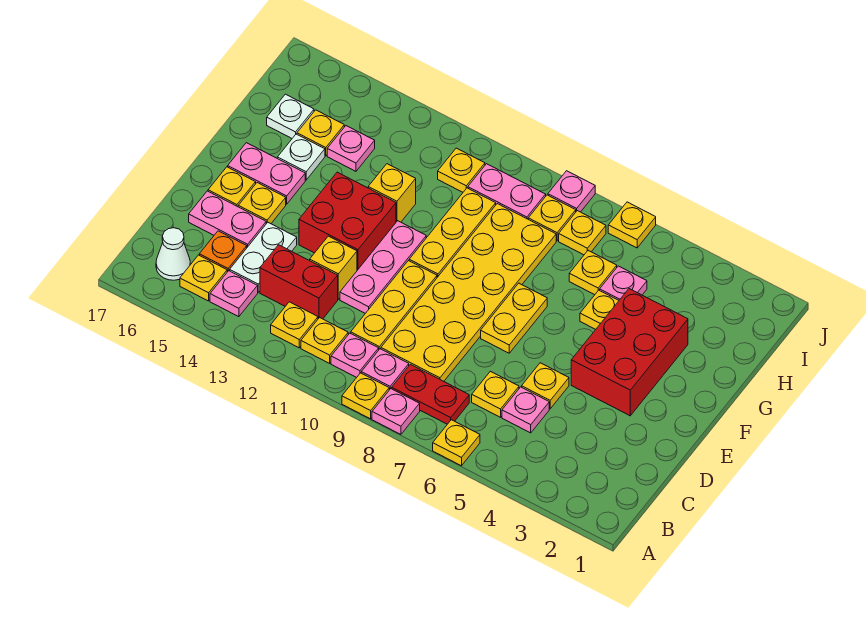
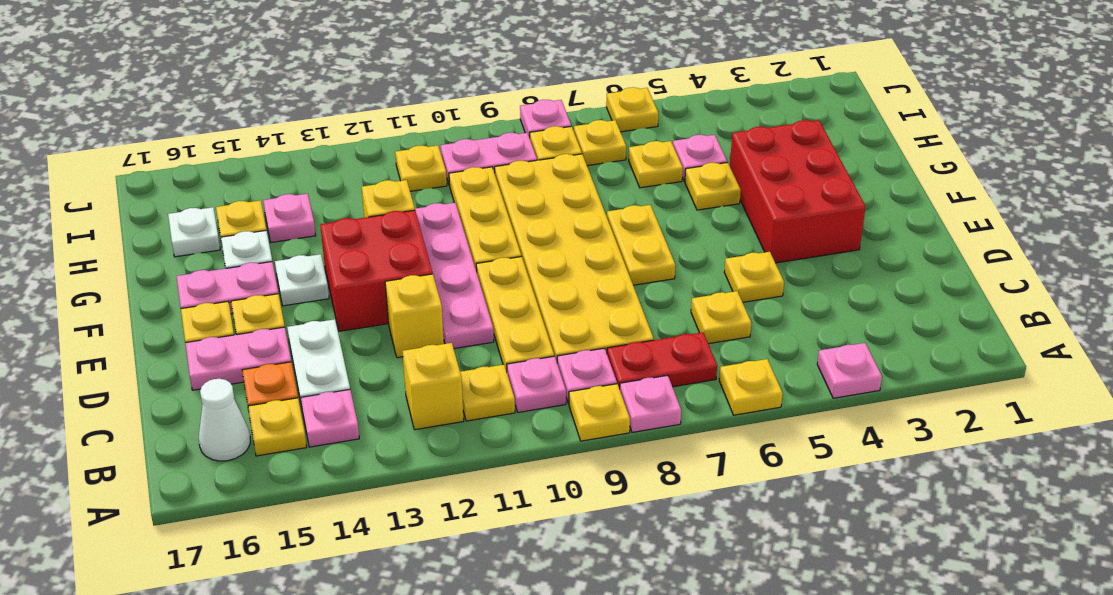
yellow plate B12 level 1 -> yellow brick B12 level 1
pink plate C5 level 1 -> pink plate A4 level 1
red brick C12:C13 level 1 -> none
pink plate D11:F11 level 1 -> pink plate D11:G11 level 1
none -> white plate F14 level 1

